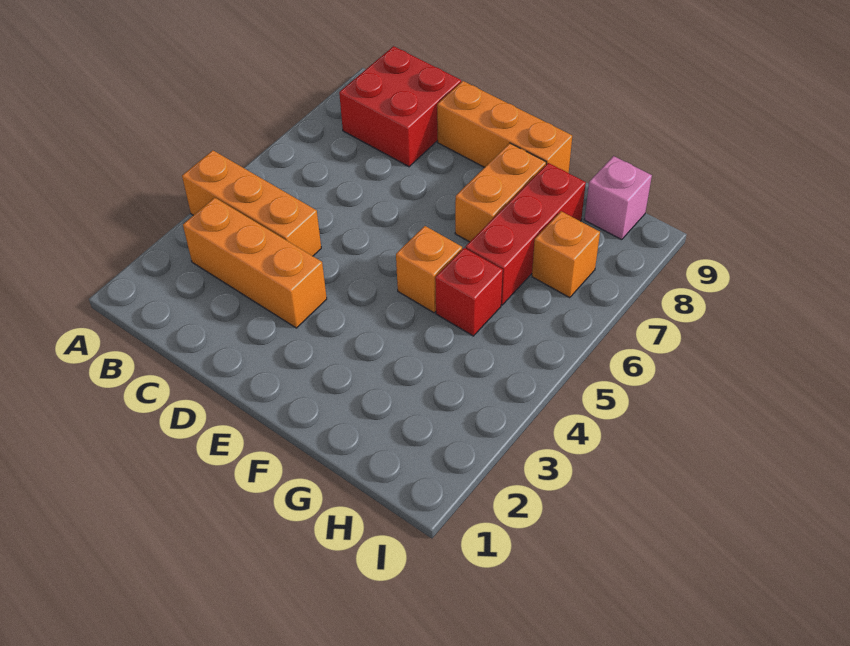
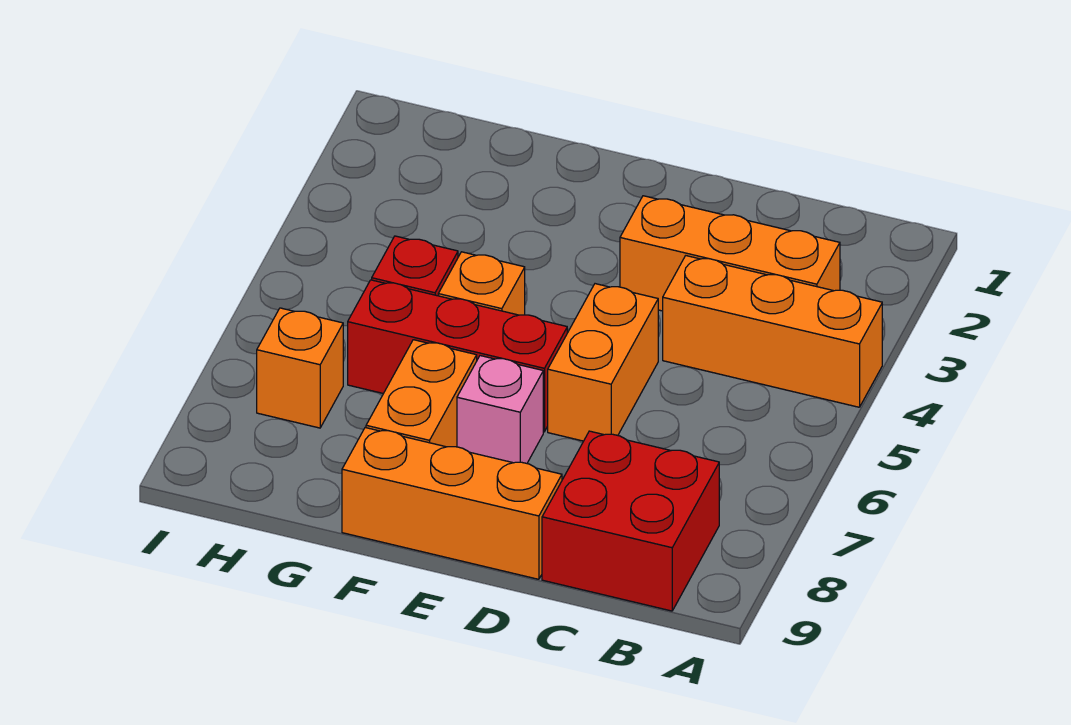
none -> orange brick D5:D6 level 1
red brick G6:G8 level 1 -> red brick E6:G6 level 1
pink brick H9 level 1 -> pink brick E7 level 1

